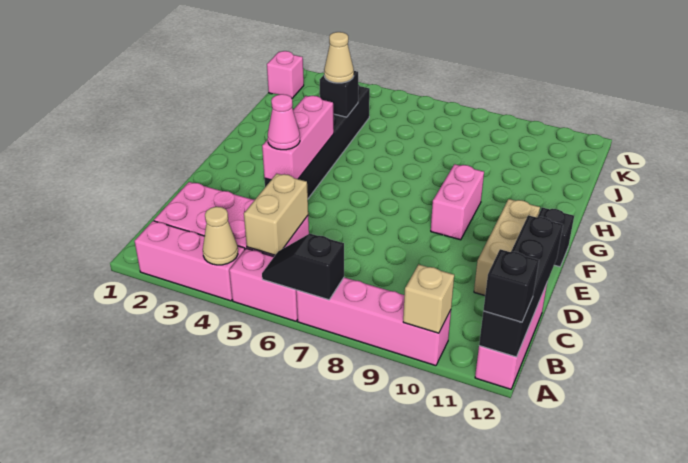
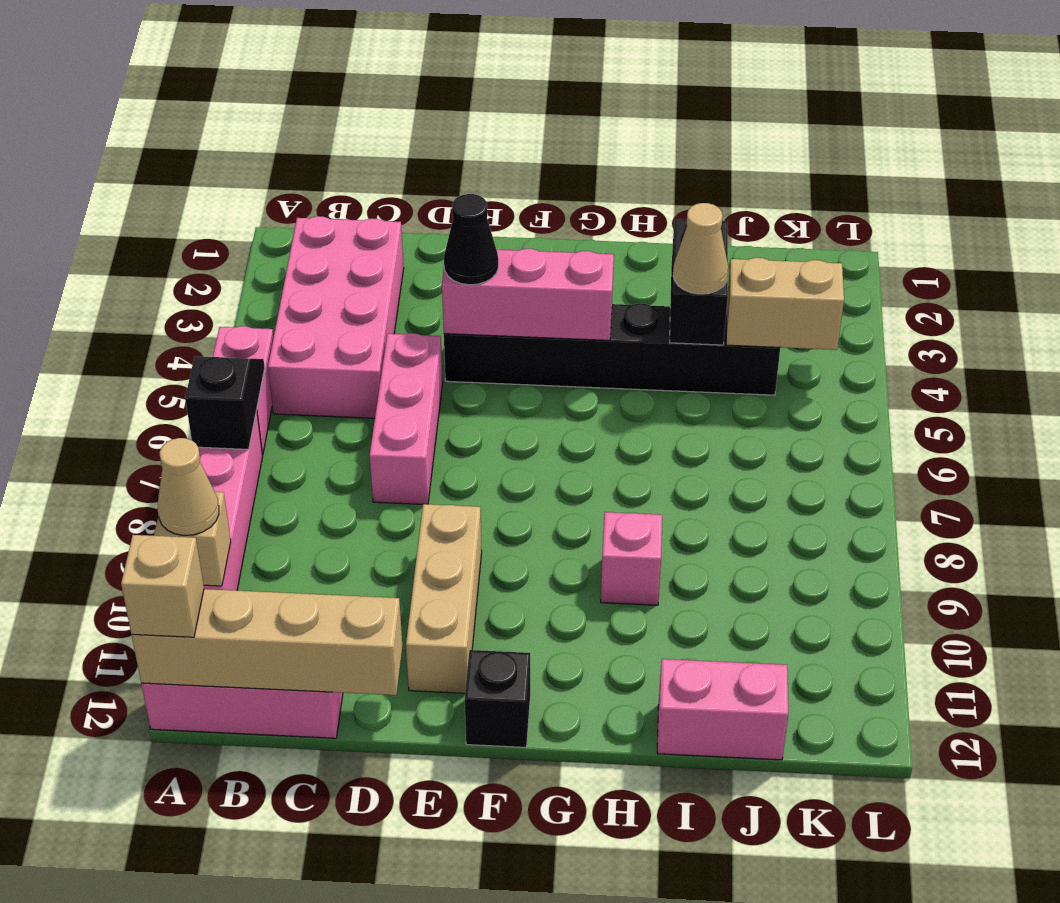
pink brick A2:A4 level 1 -> pink brick D5:D7 level 1
tan cone A4 level 2 -> tan cone A10 level 3
black brick A12:D12 level 2 -> tan brick A12:D12 level 2
black brick A12 level 3 -> tan brick A12 level 3
tan brick B5:C5 level 2 -> tan brick J4:K4 level 2
tan brick D11:F11 level 1 -> tan brick E9:E11 level 1
pink cone E4 level 3 -> black cone E4 level 3
pink brick F9:G9 level 1 -> pink brick I12:J12 level 1
black brick I4 level 2 -> black brick I3:I4 level 2
pink brick K1 level 1 -> pink brick H9 level 1

